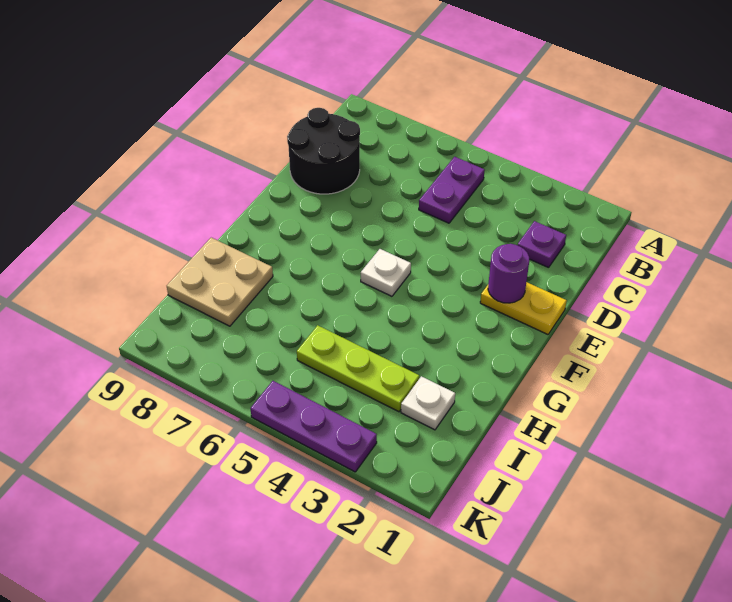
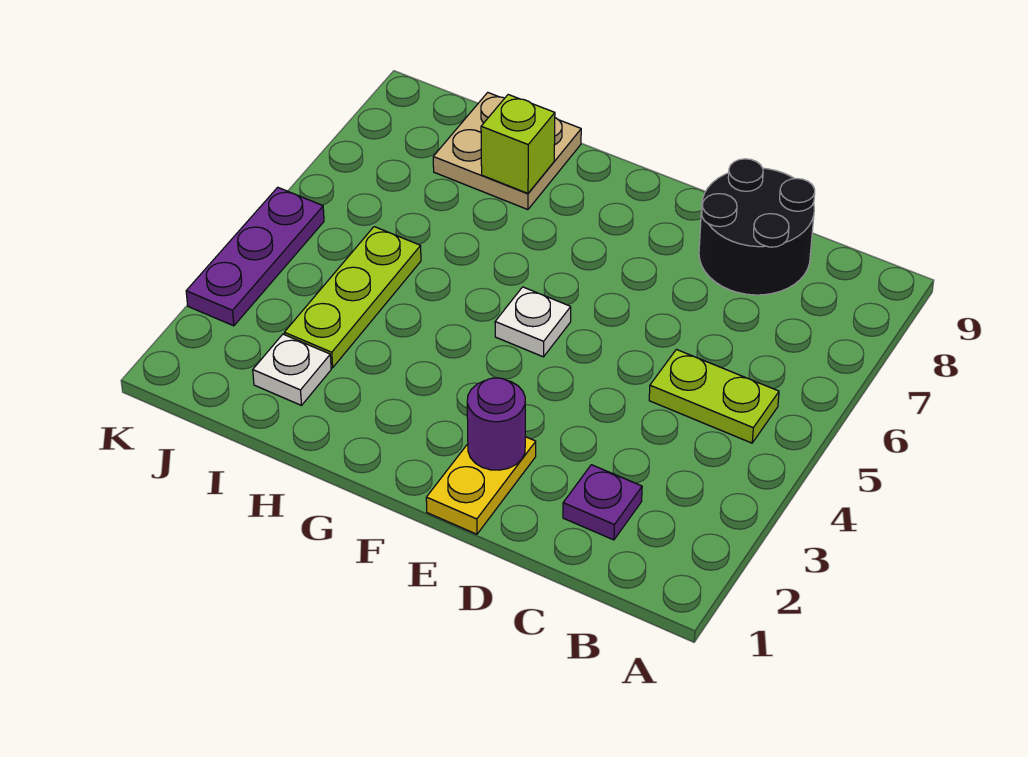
purple plate B5:C5 level 1 -> lime plate B5:C5 level 1
none -> lime brick H8 level 2

